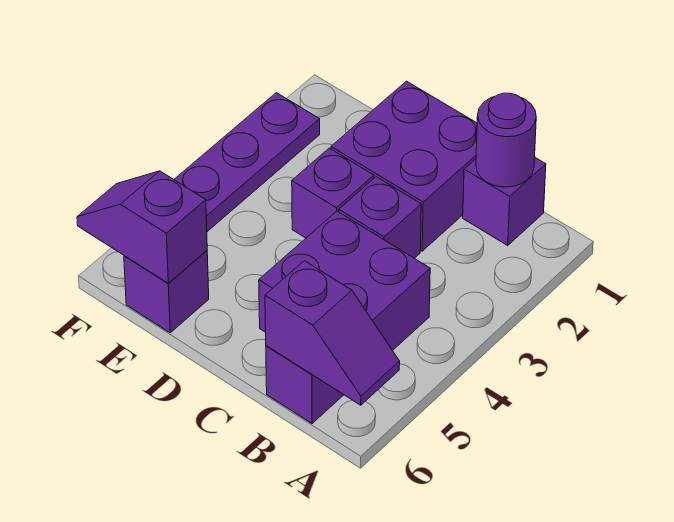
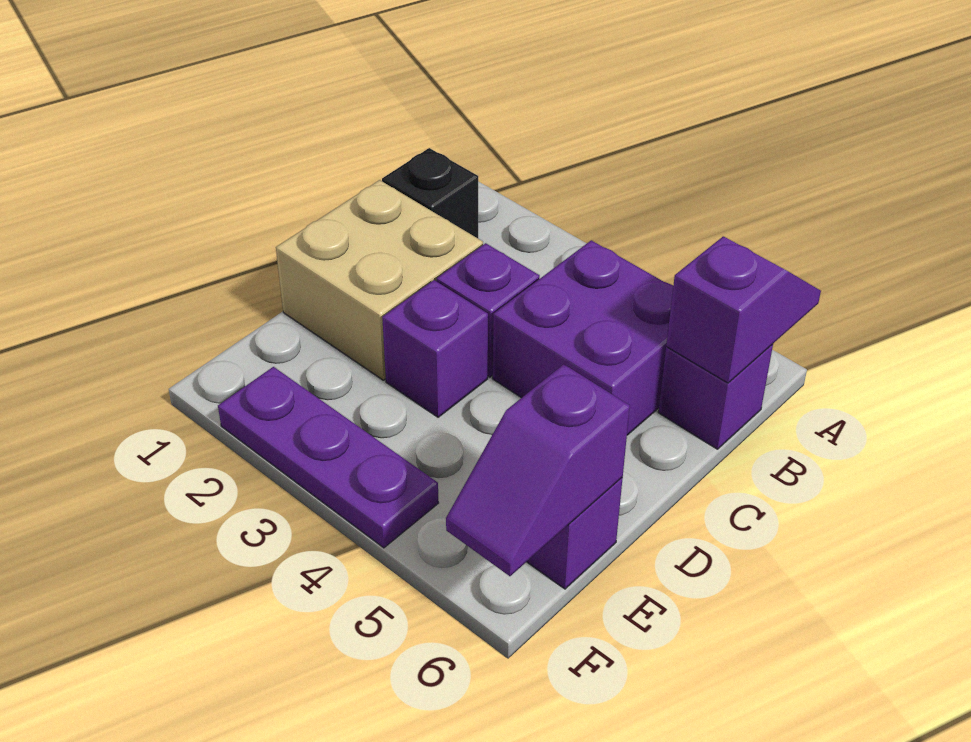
purple brick B1 level 1 -> black brick B1 level 1
purple round brick B1 level 2 -> none
purple brick C1:D2 level 1 -> tan brick C1:D2 level 1

